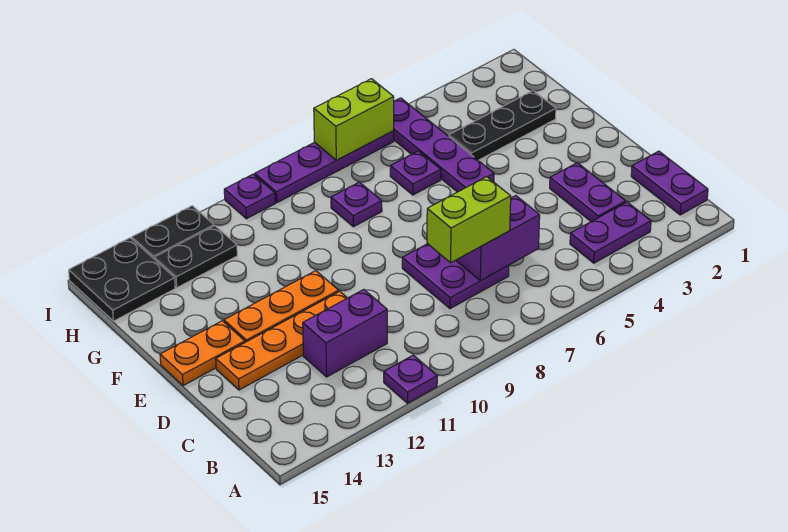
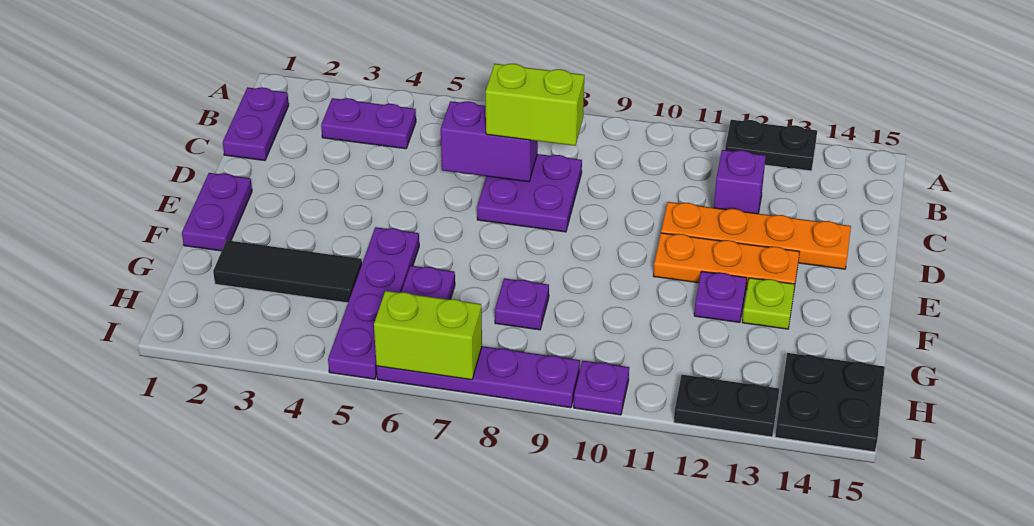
purple plate A11 level 1 -> purple plate F12 level 1
purple plate C3:D3 level 1 -> purple plate E1:F1 level 1
purple brick C11:C12 level 1 -> purple brick C12 level 1
orange plate E14:E15 level 1 -> none
none -> lime plate F13 level 1
black plate G2:G4 level 1 -> black tile G2:G4 level 1
black plate H12:H13 level 1 -> black plate A12:A13 level 1

